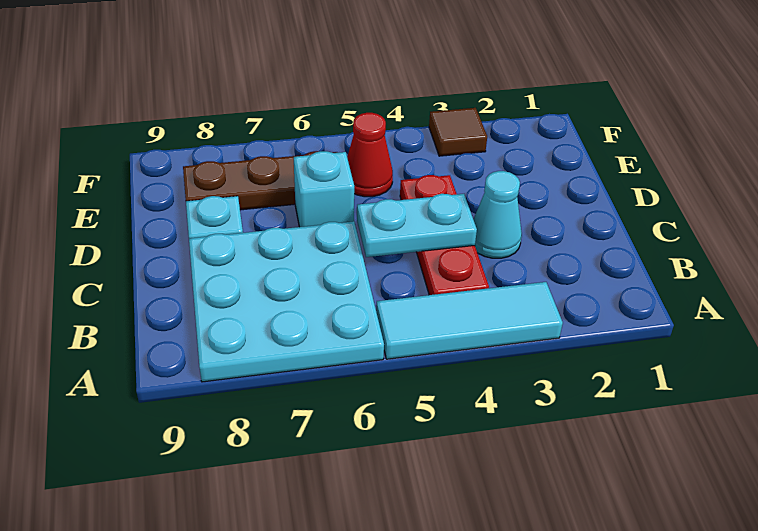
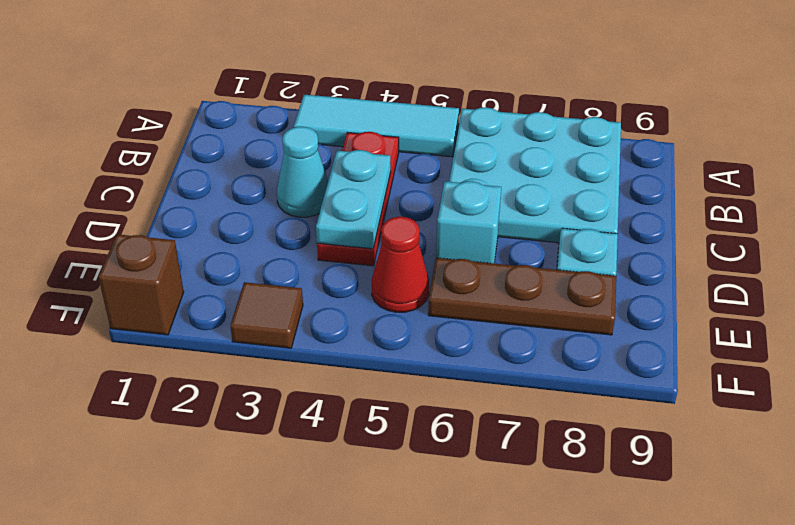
cyan plate C4:C5 level 2 -> cyan plate C4:D4 level 2
none -> brown brick F1 level 1

